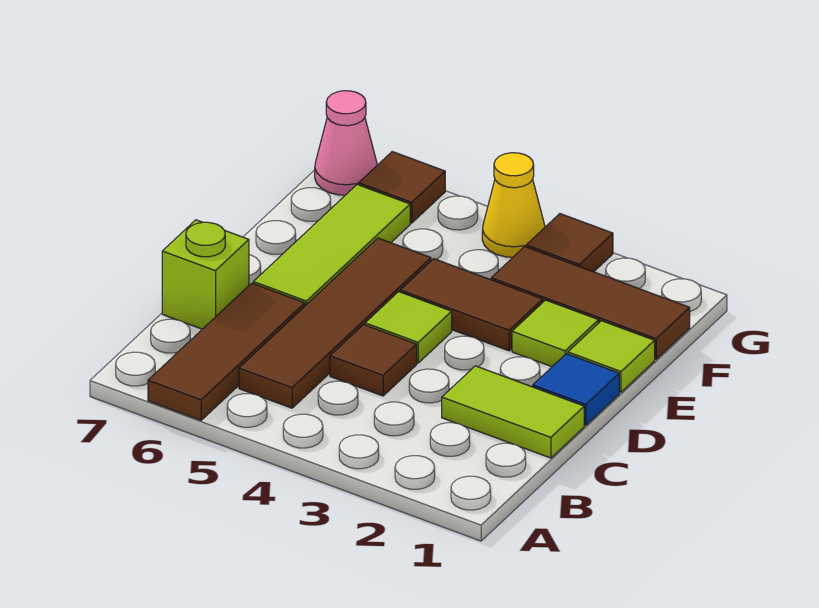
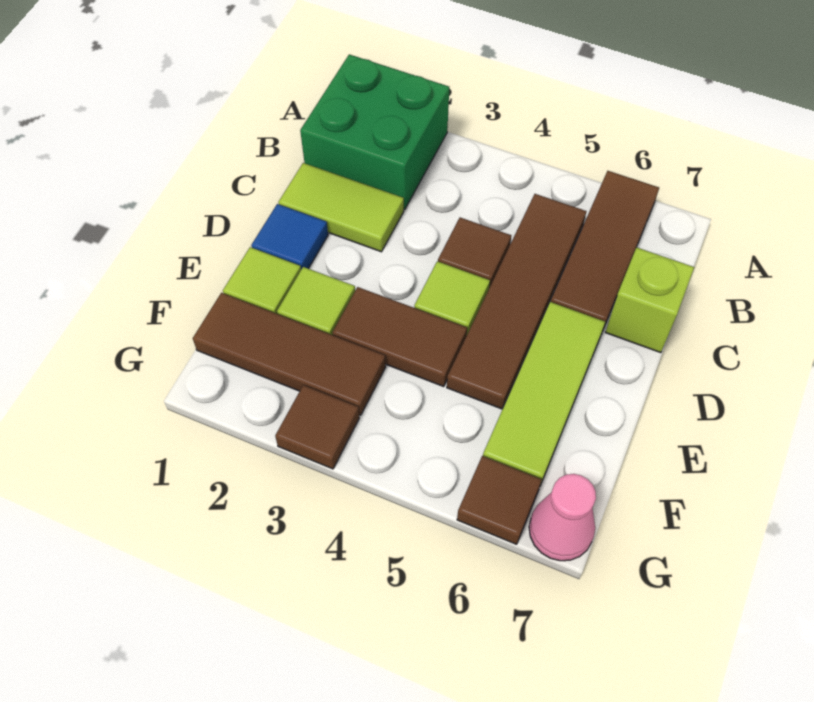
none -> green brick A1:B2 level 1
yellow cone G4 level 1 -> none

